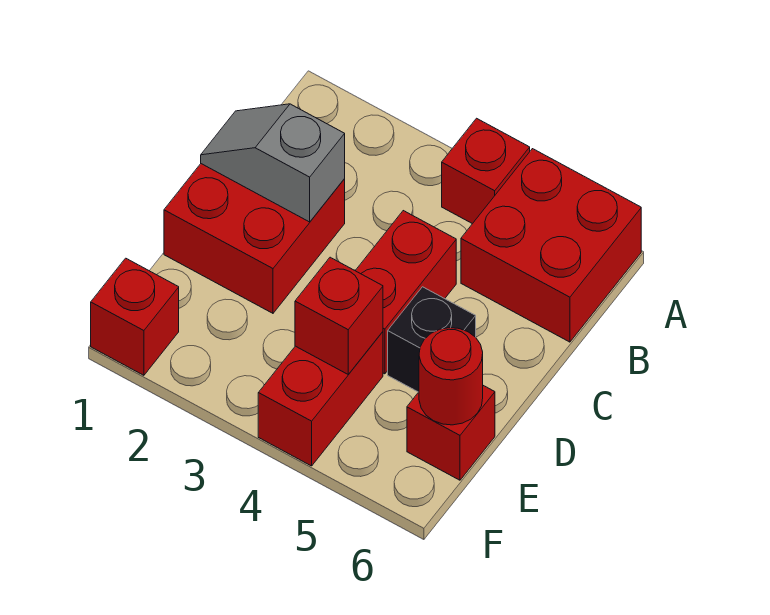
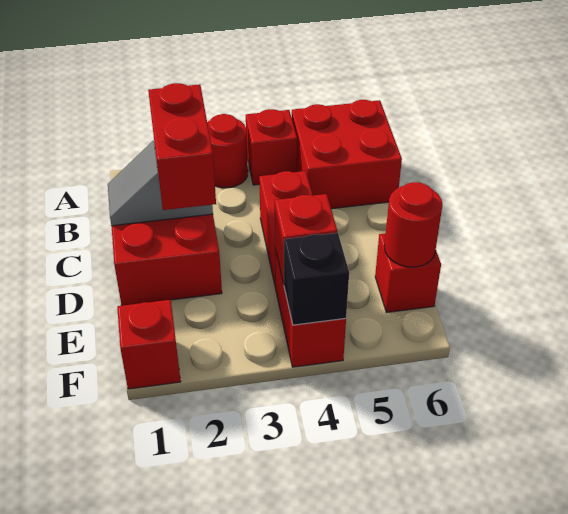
none -> red round brick A3 level 1
none -> red brick C2:D2 level 3
black brick D5 level 1 -> black brick F4 level 2

